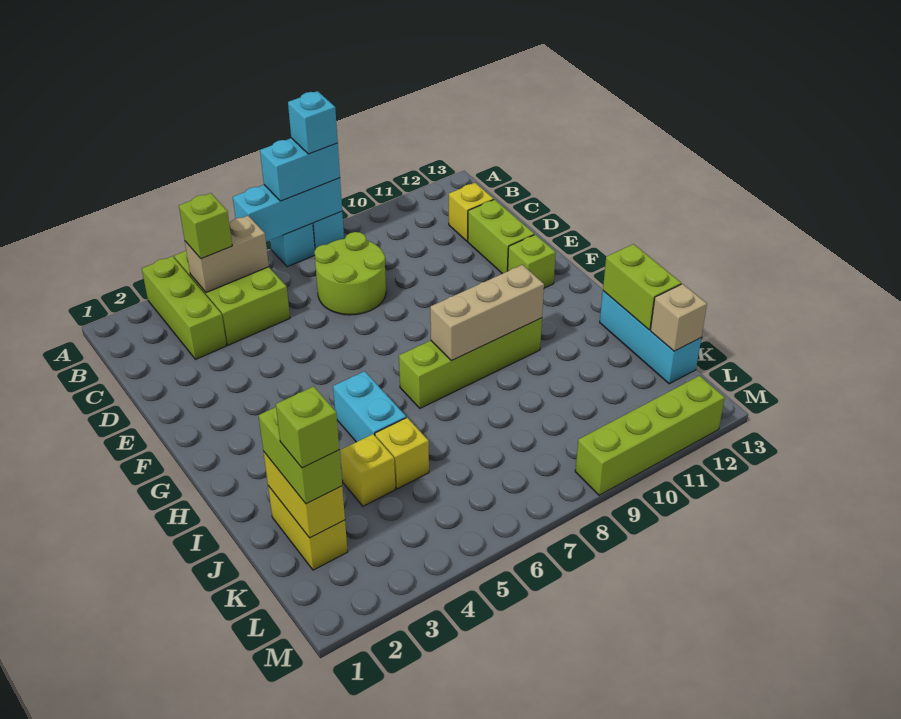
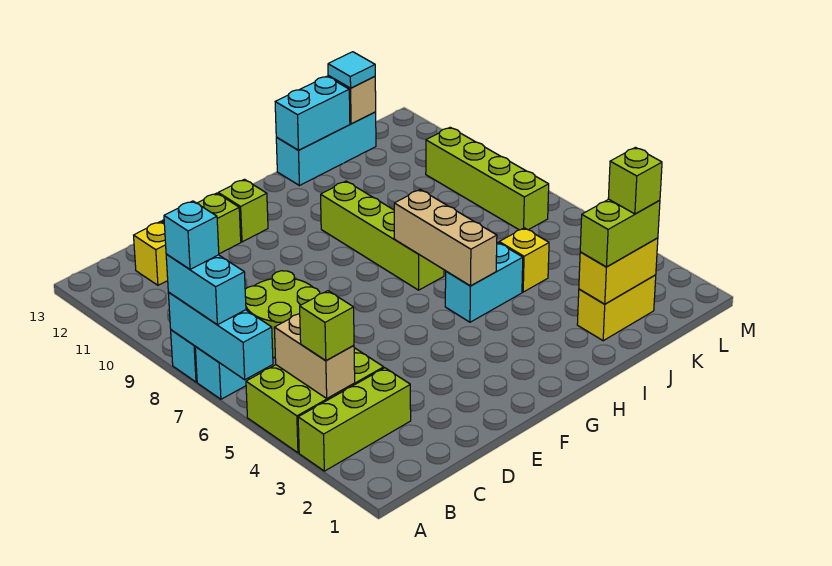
tan brick H8:H10 level 2 -> tan brick H5:H7 level 2
lime brick I13:J13 level 2 -> cyan brick I13:J13 level 2
yellow brick J4 level 1 -> none
none -> cyan tile K13 level 3
lime brick M9:M12 level 1 -> lime brick L7:L10 level 1

